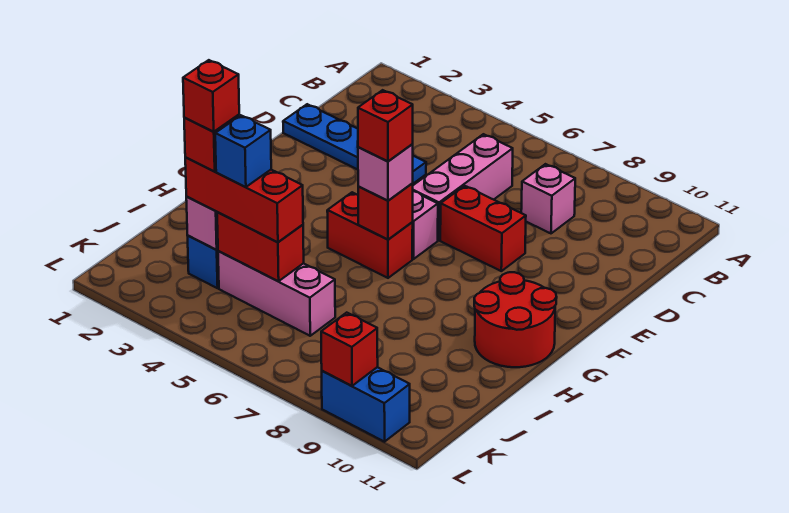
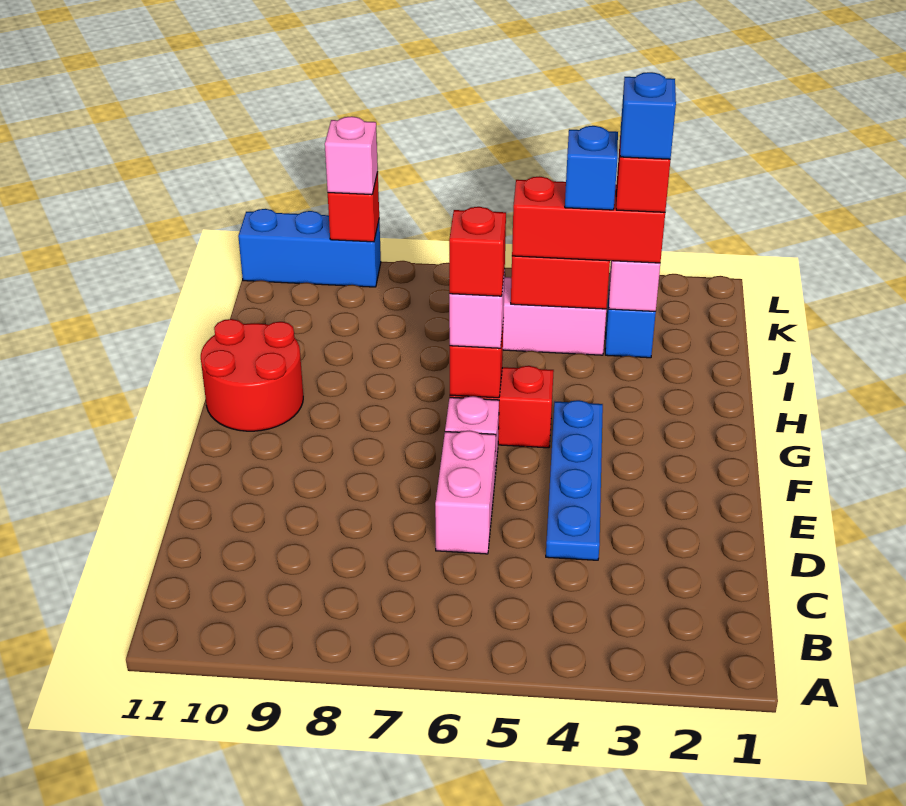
pink brick C6:E6 level 1 -> pink brick D6:E6 level 1
pink brick C8 level 1 -> pink brick L9 level 3
blue plate D1:D4 level 1 -> blue plate D4:G4 level 1
red brick E7:E8 level 1 -> none
red brick J3 level 5 -> blue brick J3 level 5
blue brick L9:L10 level 1 -> blue brick L9:L11 level 1

